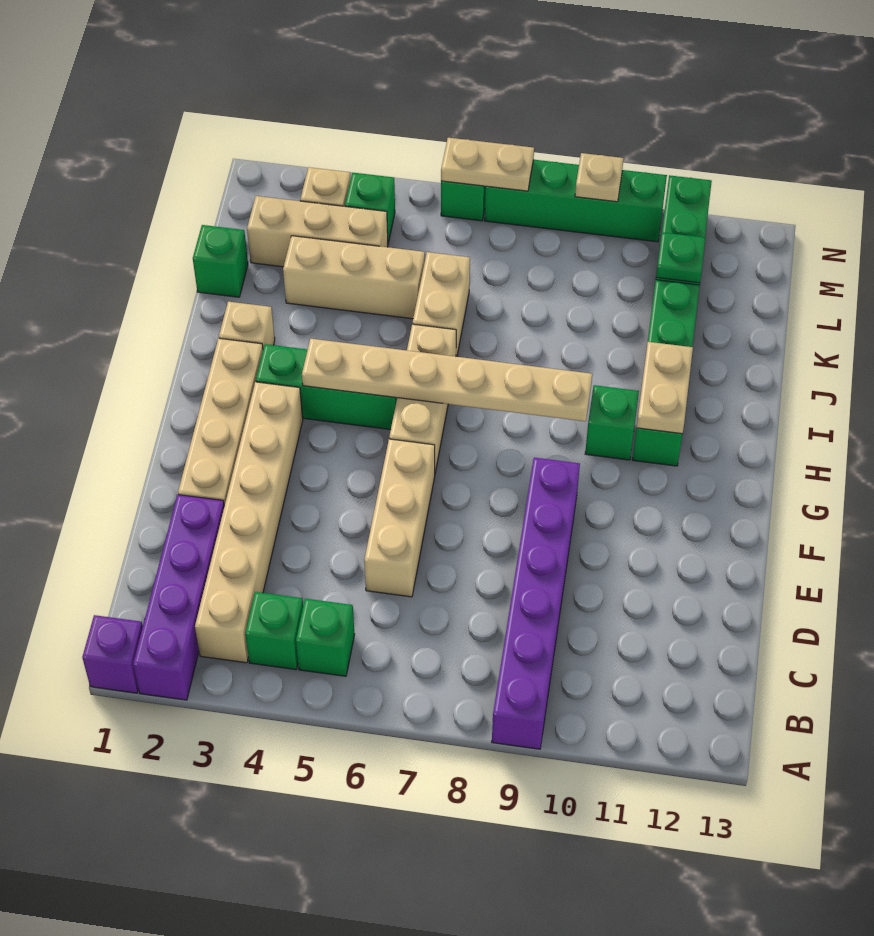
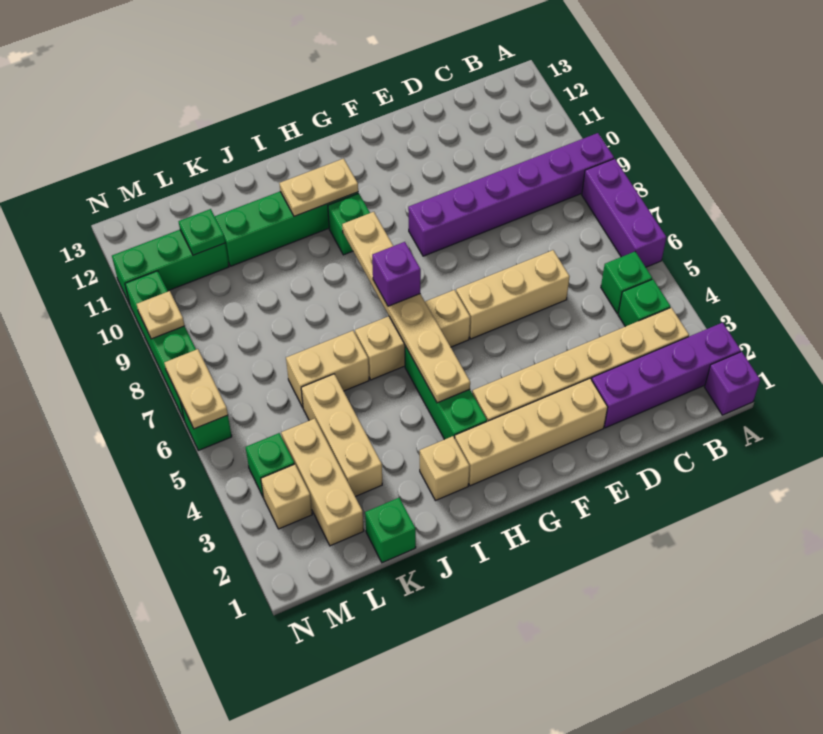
none -> purple brick A6:A8 level 1
none -> purple brick H7 level 3

